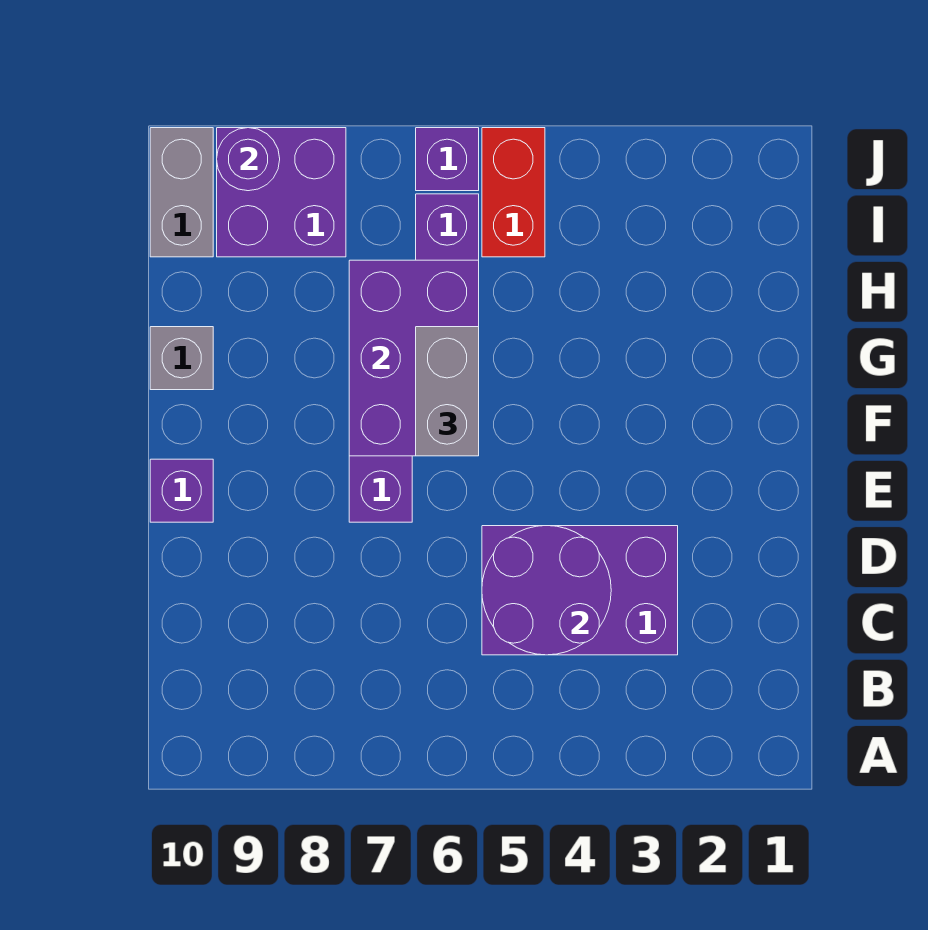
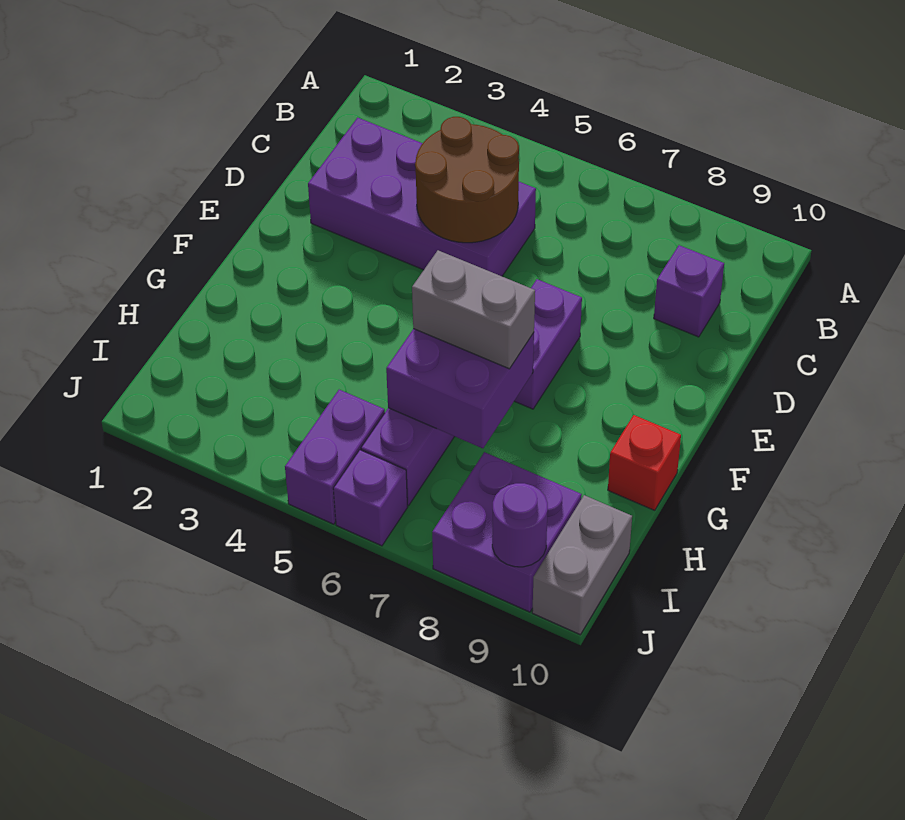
purple brick C3:D5 level 1 -> purple brick C2:D5 level 1
purple round brick C4:D5 level 2 -> brown round brick C4:D5 level 2
purple brick E10 level 1 -> purple brick C9 level 1
purple brick F6:H7 level 2 -> purple brick G6:H7 level 2
grey brick F6:G6 level 3 -> grey brick G6:G7 level 3
grey brick G10 level 1 -> red brick G10 level 1
red brick I5:J5 level 1 -> purple brick I5:J5 level 1

